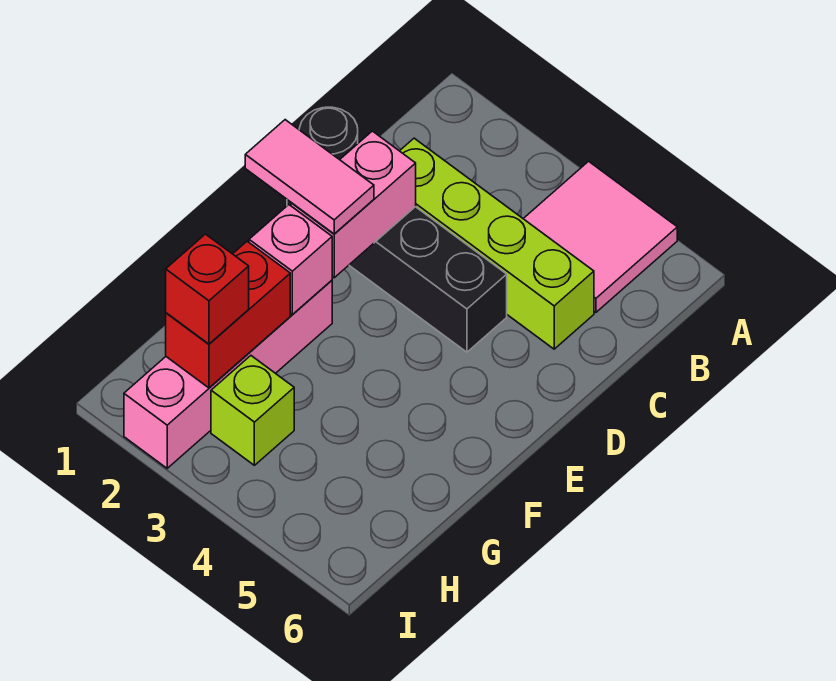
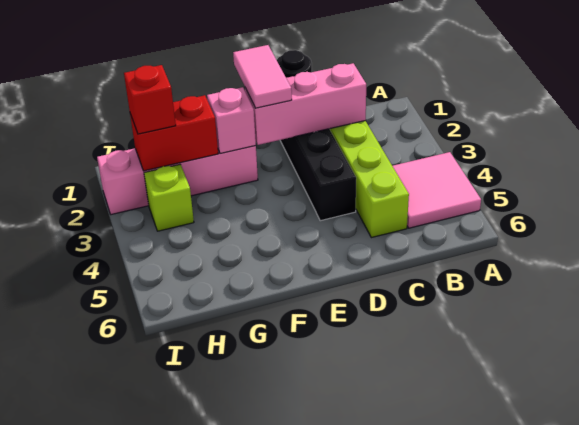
pink brick D2:E2 level 2 -> pink brick C2:E2 level 2

